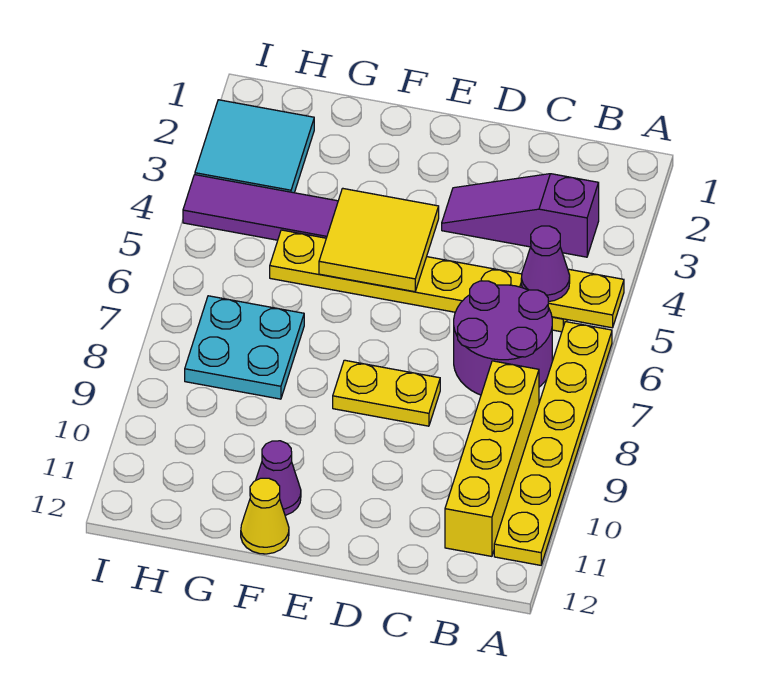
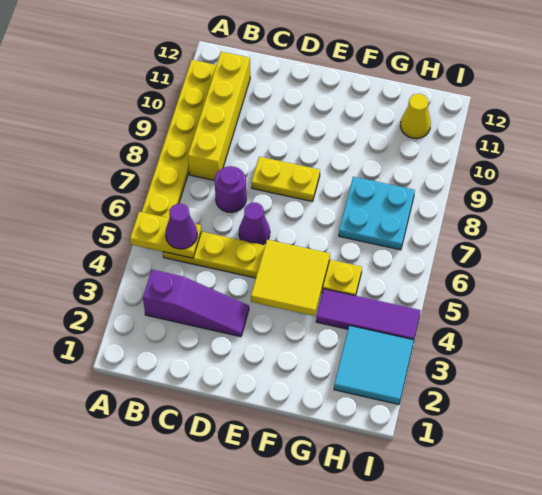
purple round brick B6:C7 level 1 -> purple round brick C7 level 1
purple cone F11 level 1 -> purple cone D6 level 1
yellow cone F12 level 1 -> yellow cone H11 level 1

